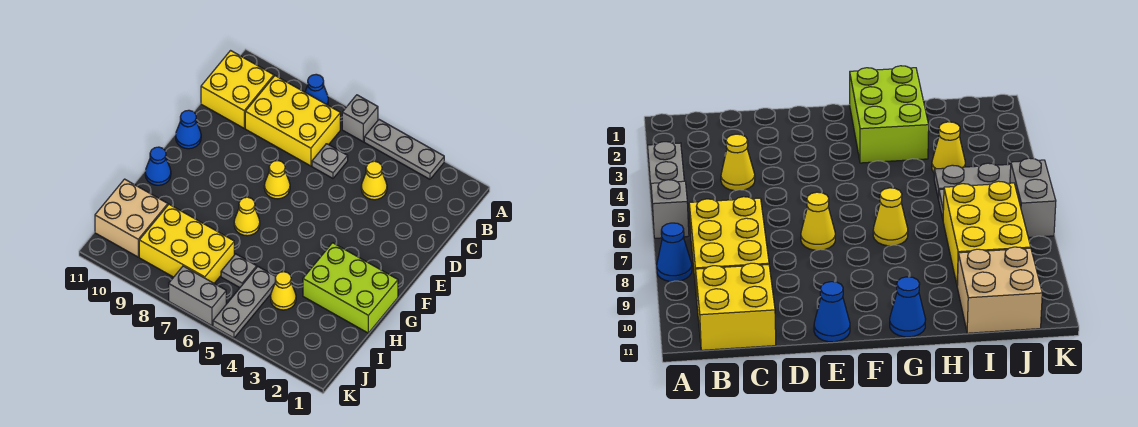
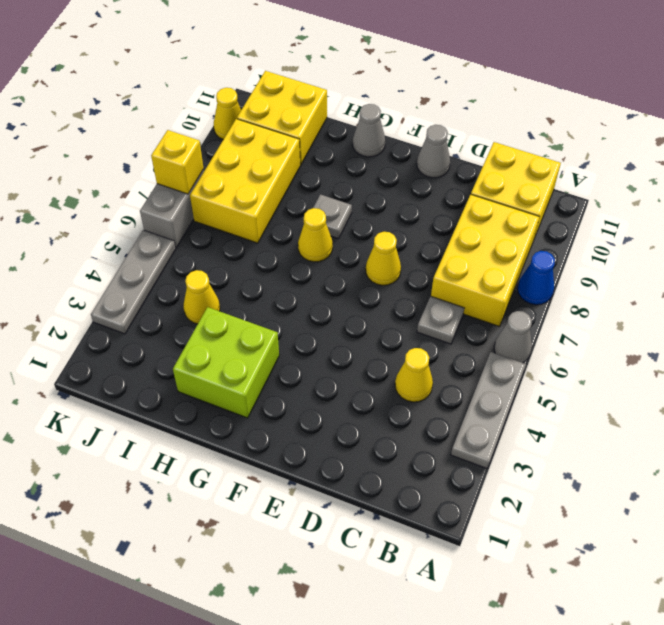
grey brick A6 level 1 -> grey cone A6 level 1
blue cone E11 level 1 -> grey cone E11 level 1
lime brick G1:H3 level 1 -> lime brick G2:H3 level 1
blue cone G11 level 1 -> grey cone G11 level 1
grey plate I5:K5 level 1 -> grey plate K3:K5 level 1
grey plate I6 level 1 -> grey plate G8 level 1
tan brick I10:J11 level 1 -> yellow brick I10:J11 level 1
none -> yellow brick K7 level 2
none -> yellow cone K10 level 1

